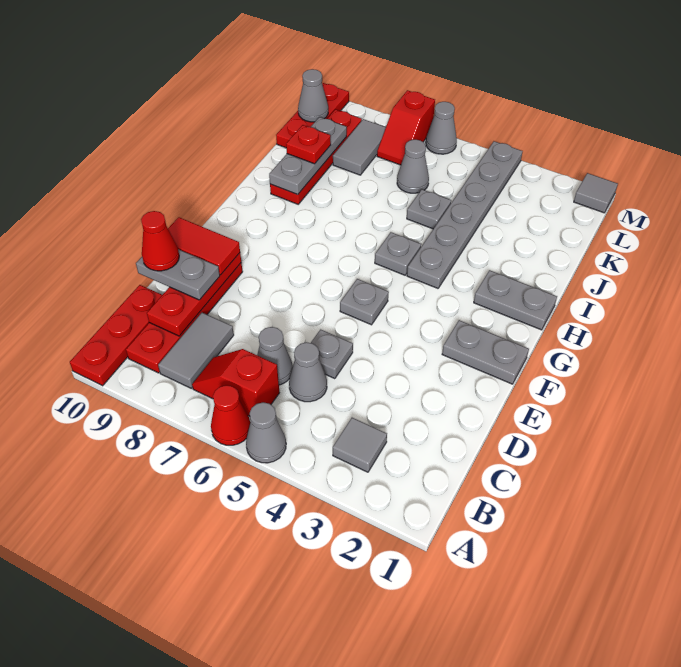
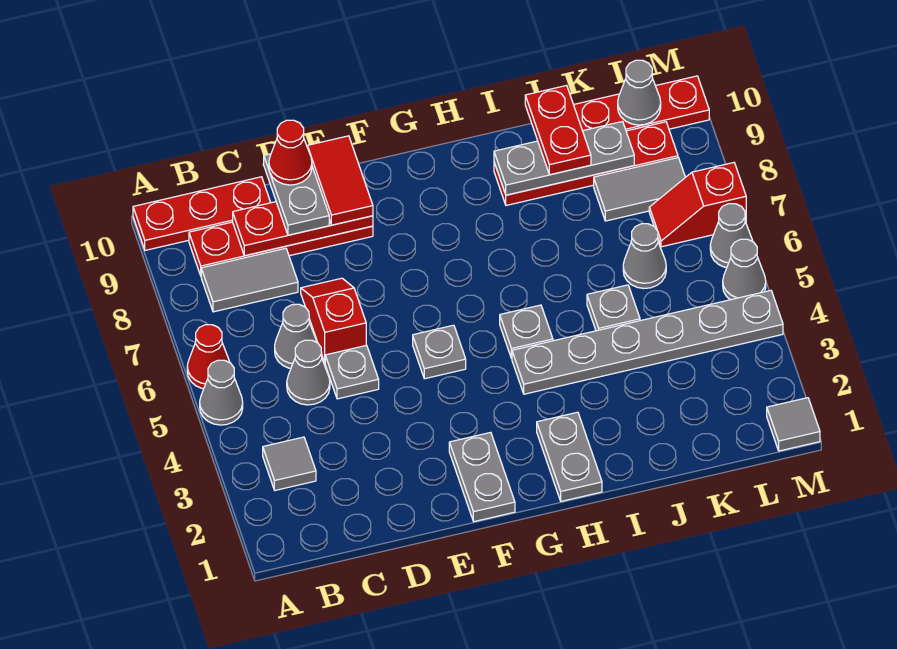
red slope B6:B7 level 1 top 6 -> red slope D6:D7 level 1 top 6
red plate J9 level 3 -> red plate J9:J10 level 3
none -> grey cone M5 level 1

